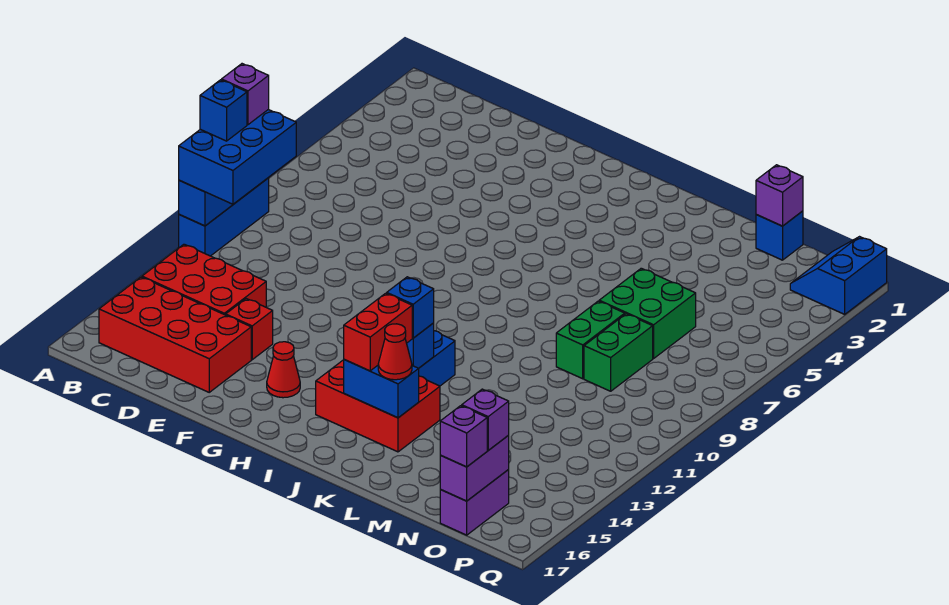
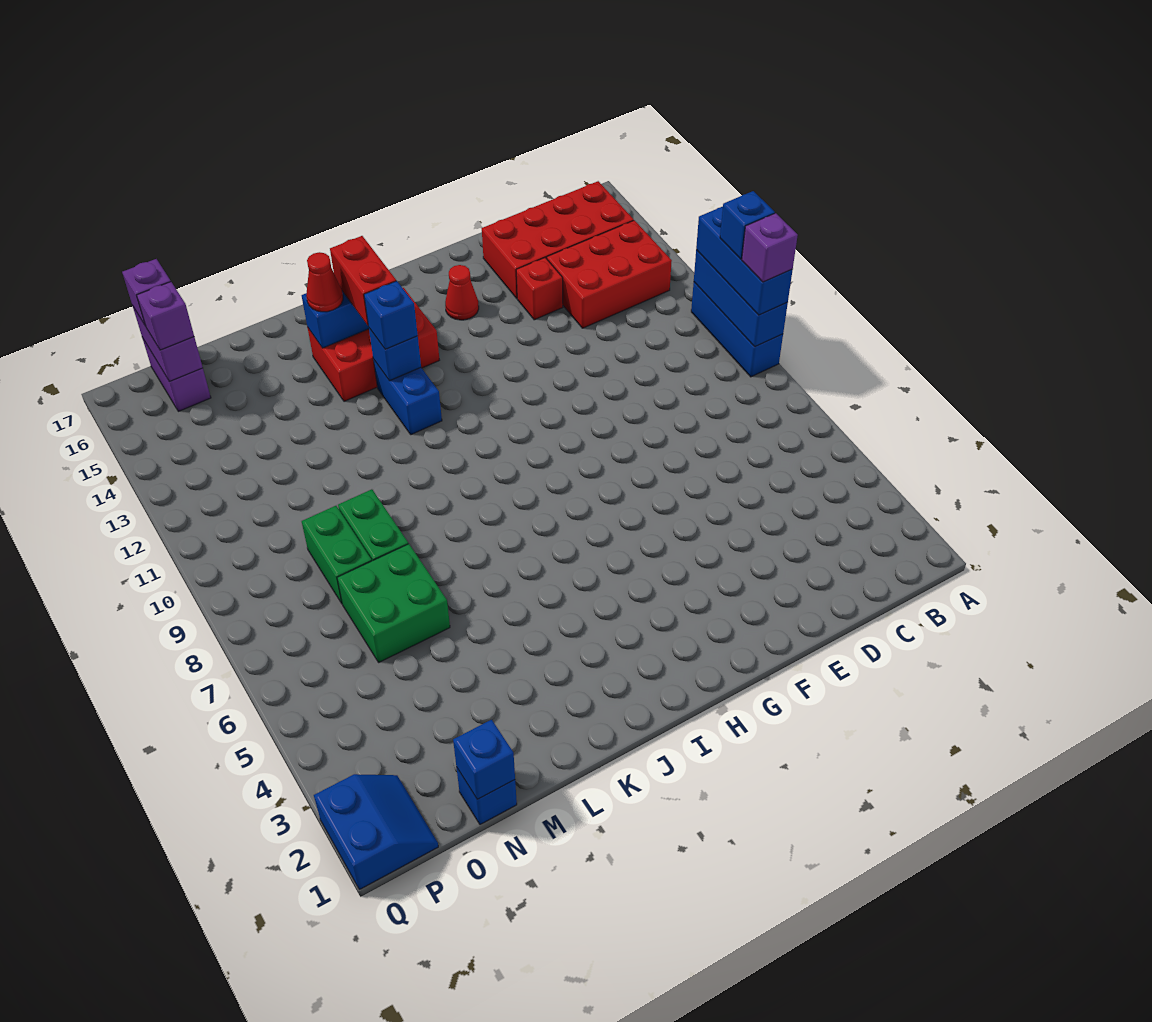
blue brick A9:B11 level 3 -> blue brick A9:A11 level 3
purple brick N1 level 2 -> blue brick N1 level 2

